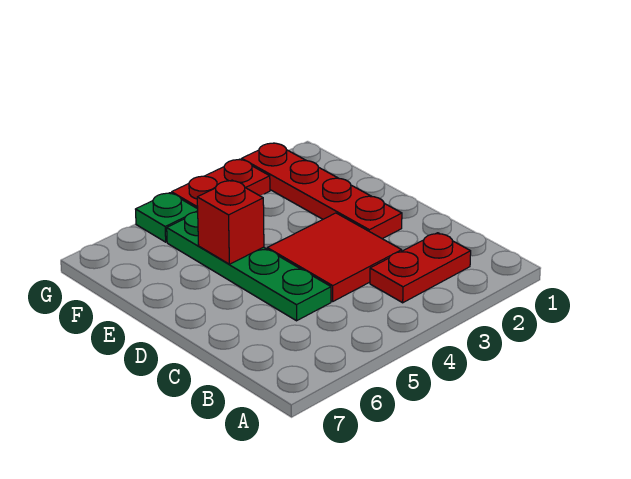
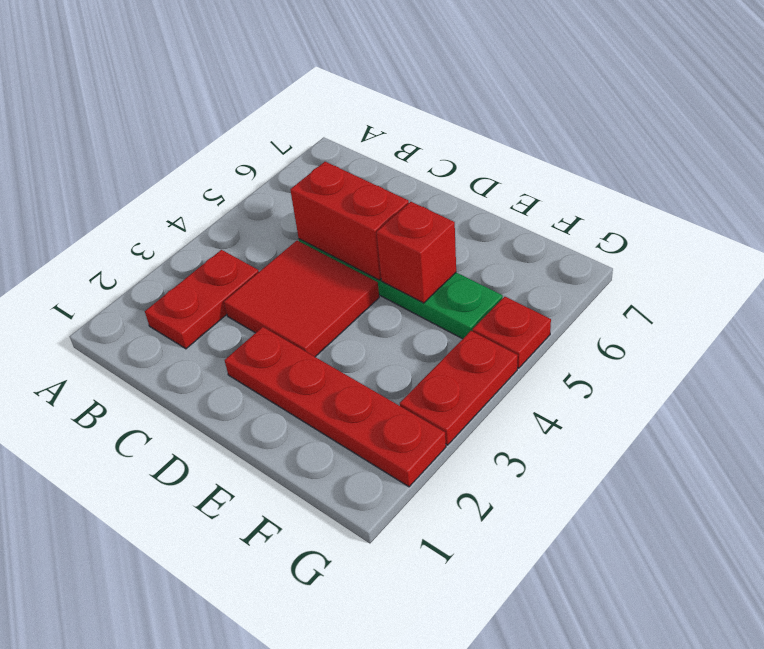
none -> red brick C5:D5 level 2
green plate G5 level 1 -> red plate G5 level 1

